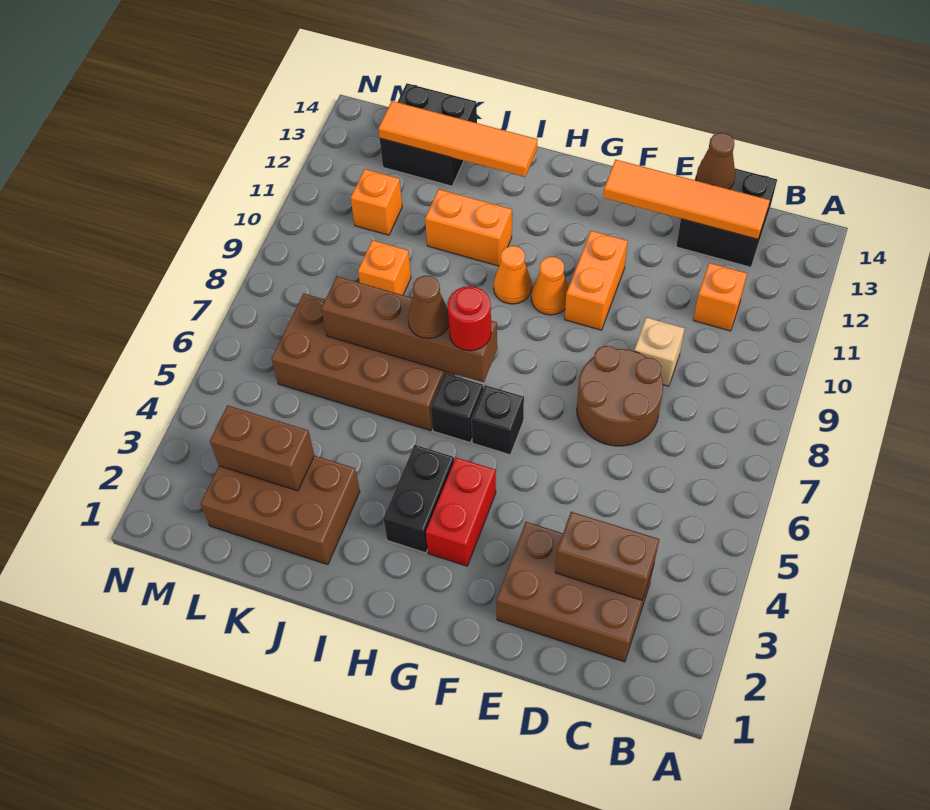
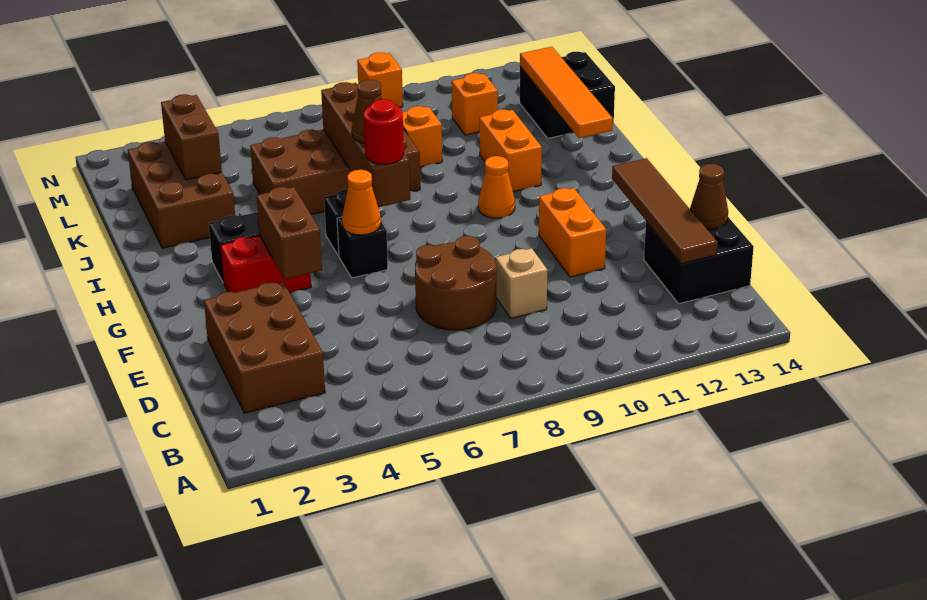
brown brick C3:D3 level 2 -> brown brick F4:G4 level 2
orange brick C11 level 1 -> orange brick N9 level 1
orange tile C13:F13 level 2 -> brown tile C13:F13 level 2
orange brick F10:F11 level 1 -> orange brick E11:F11 level 1
orange cone G10 level 1 -> orange cone G6 level 2
brown brick I6:L7 level 1 -> brown brick J5:K8 level 1

